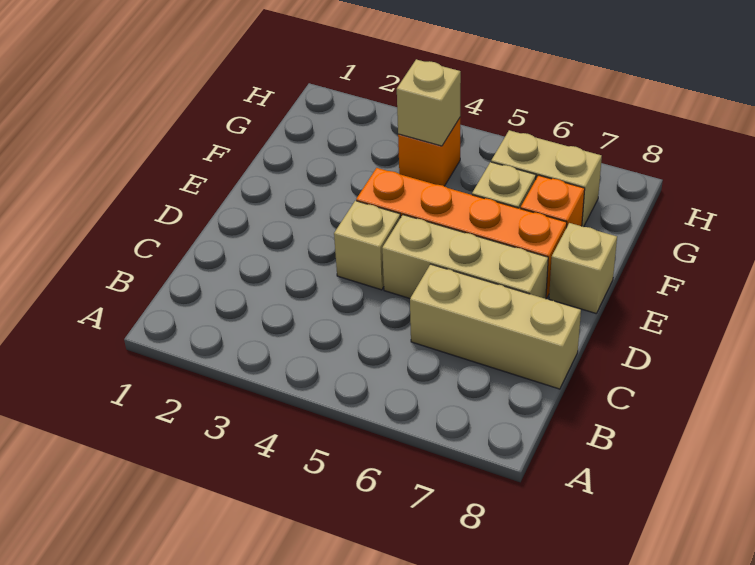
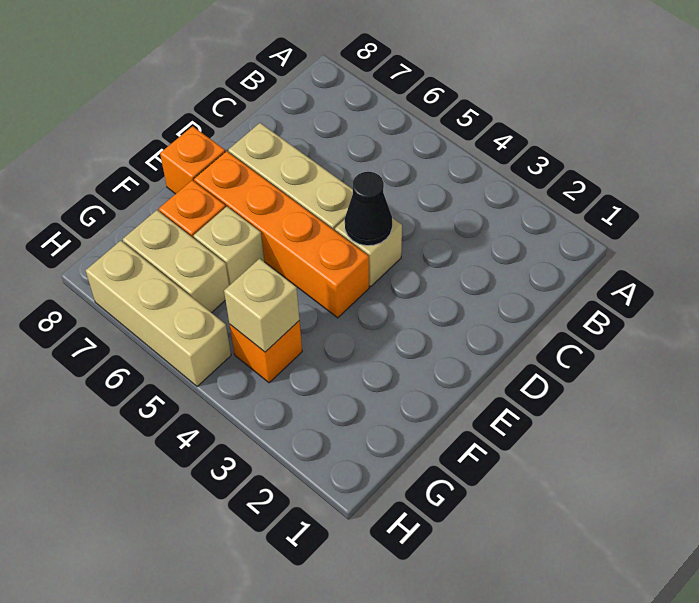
tan brick C6:C8 level 1 -> tan brick H5:H7 level 1
none -> black cone D4 level 2
tan brick E8 level 1 -> orange brick E8 level 1

